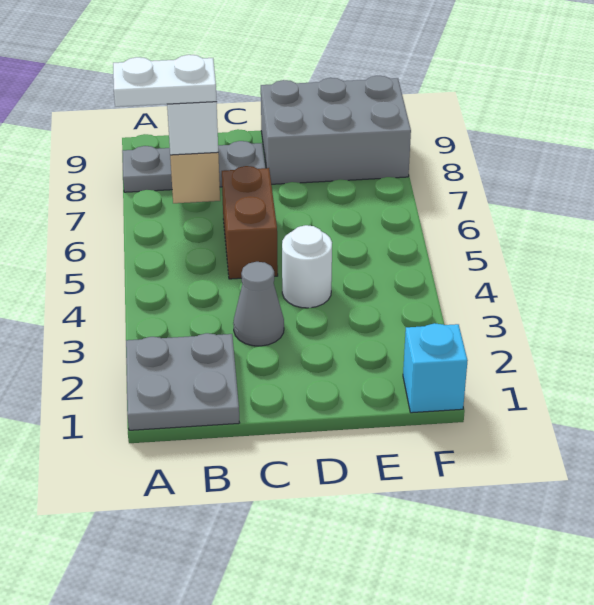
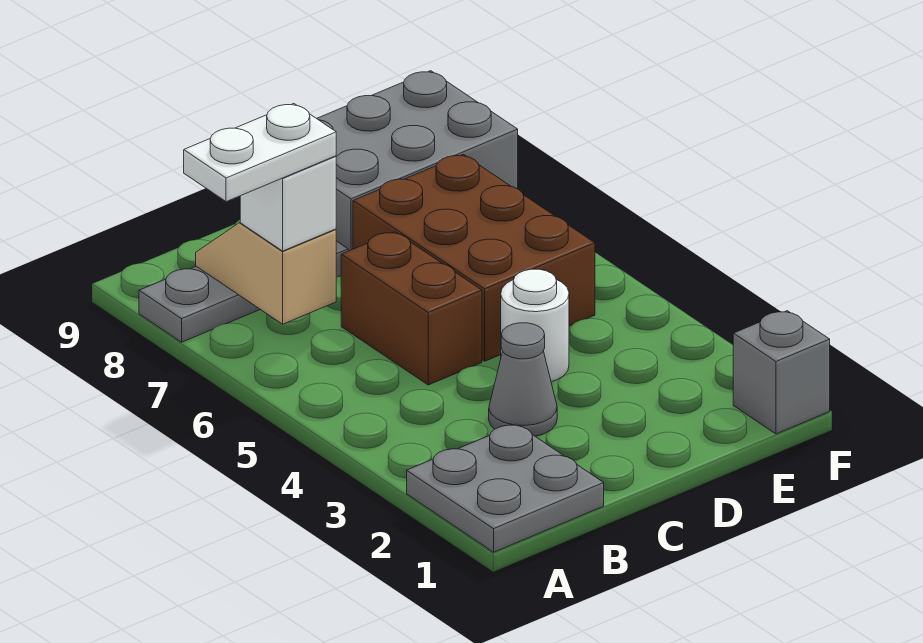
none -> brown brick D5:E7 level 1
cyan brick F1 level 1 -> grey brick F1 level 1

